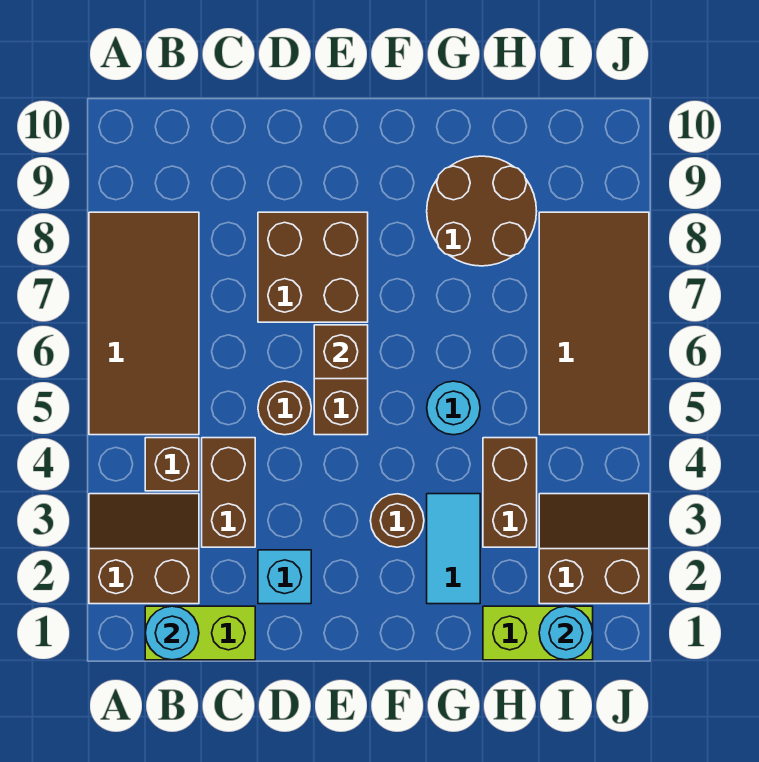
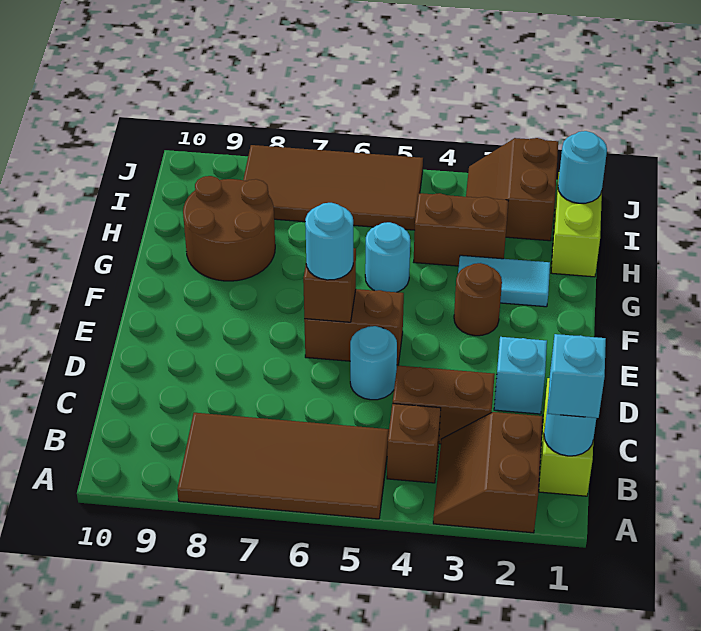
none -> cyan brick B1 level 3
brown round brick D5 level 1 -> cyan round brick D5 level 1
brown brick D7:E8 level 1 -> none
none -> cyan round brick E6 level 3

